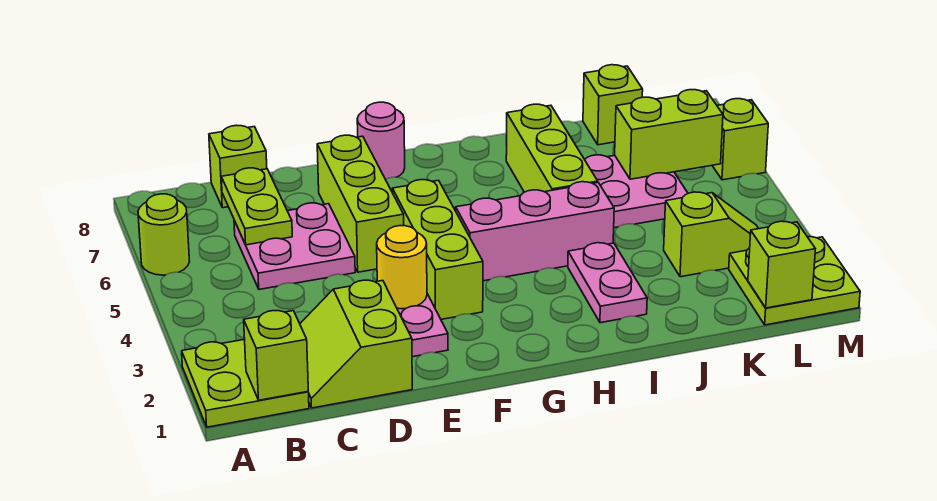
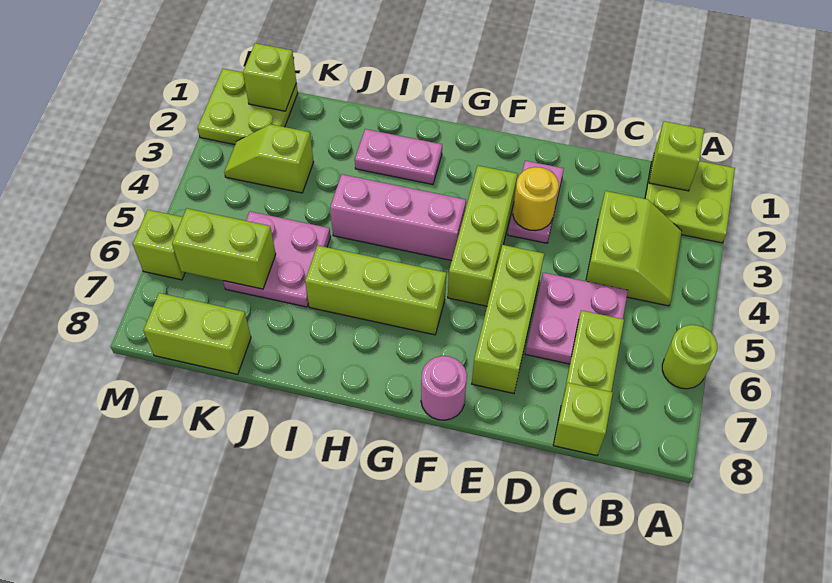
lime slope C1:D2 level 1 top D -> lime slope B3:C4 level 1 top C
pink plate I2:I3 level 1 -> pink plate H2:I2 level 1
lime brick I5:I7 level 1 -> lime brick G6:I6 level 1
lime brick K8 level 1 -> lime brick K8:L8 level 1

